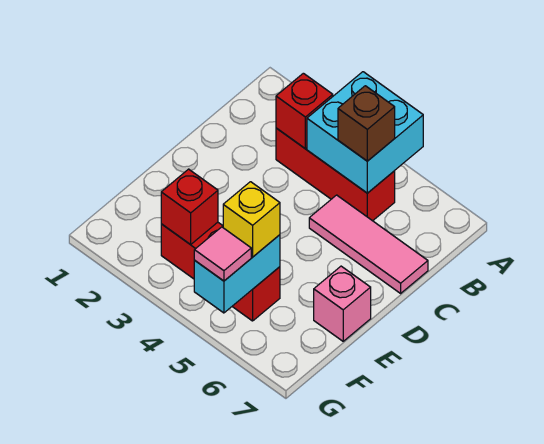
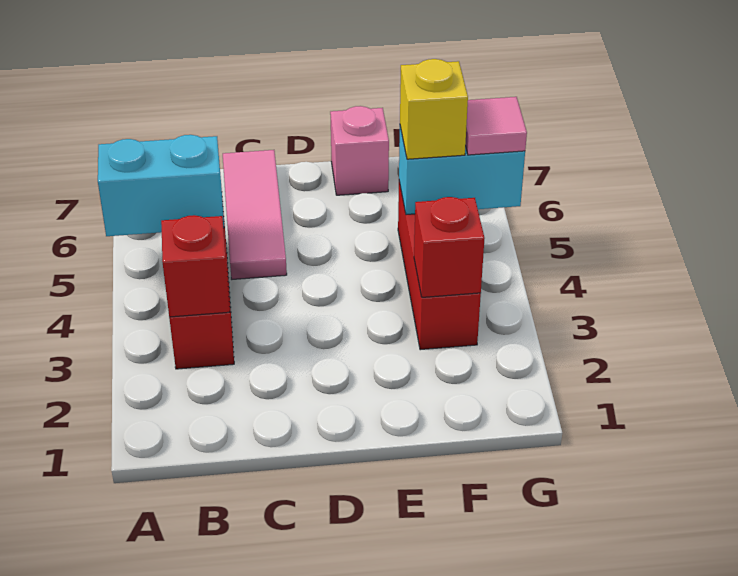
cyan brick A4:B5 level 2 -> cyan brick A5:B5 level 2
brown brick B5 level 3 -> none

